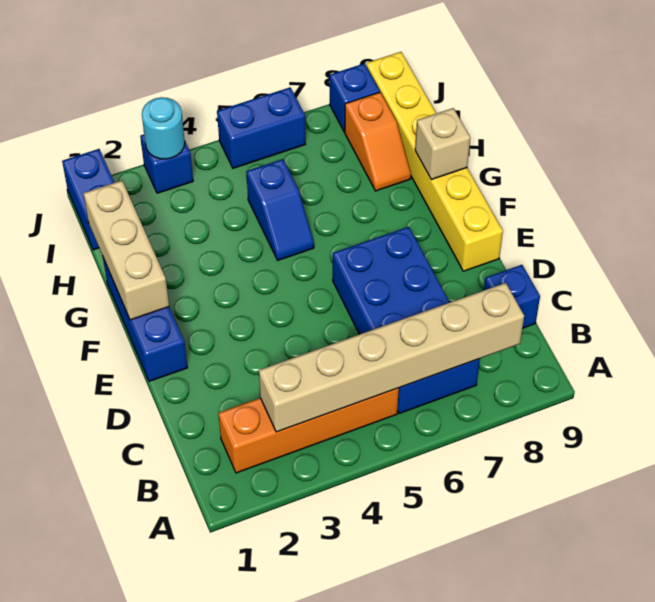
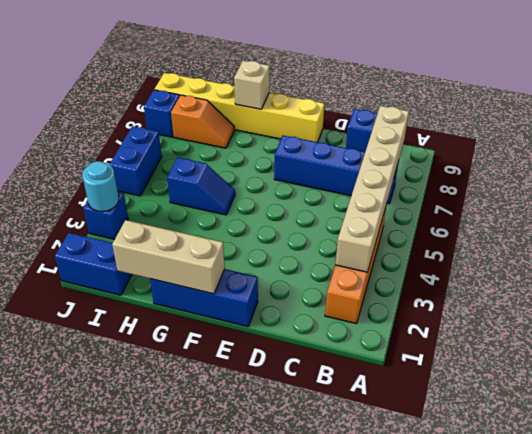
blue brick B6:E7 level 1 -> blue brick B7:E7 level 1

